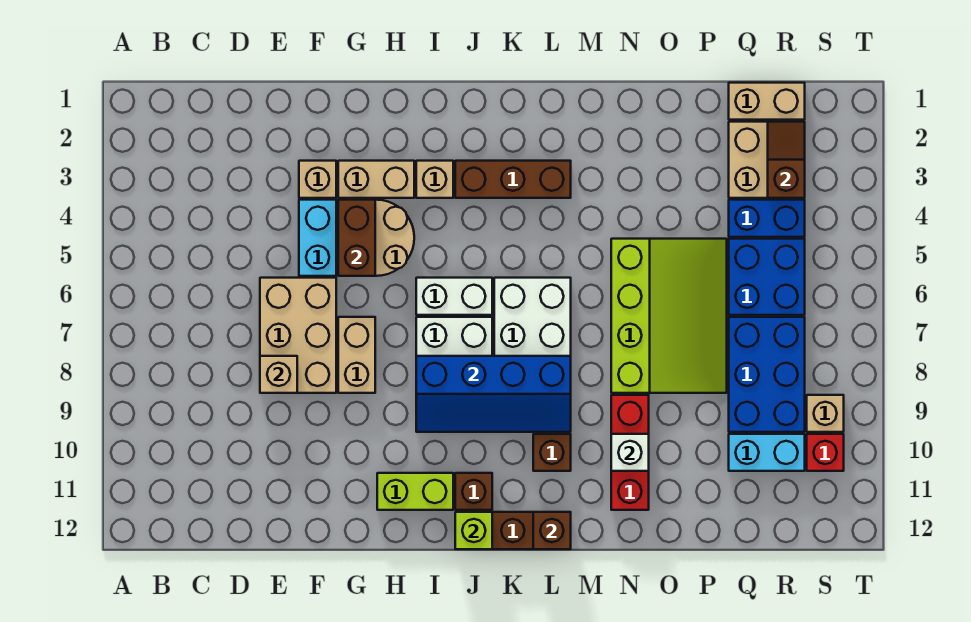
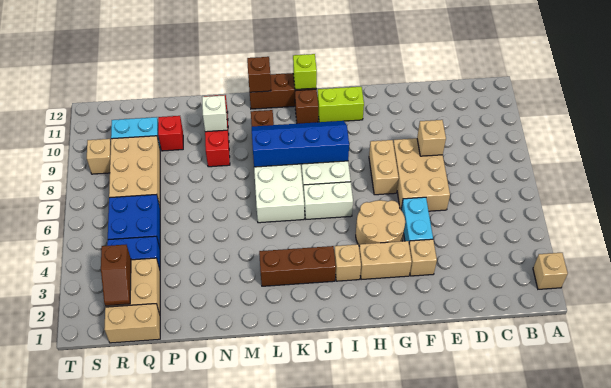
none -> tan brick A2 level 1
brown brick G4:G5 level 2 -> none
lime slope N5:P8 level 1 top N -> none
blue brick Q7:R9 level 1 -> tan brick Q7:R9 level 1
red brick S10 level 1 -> red brick P10 level 1

